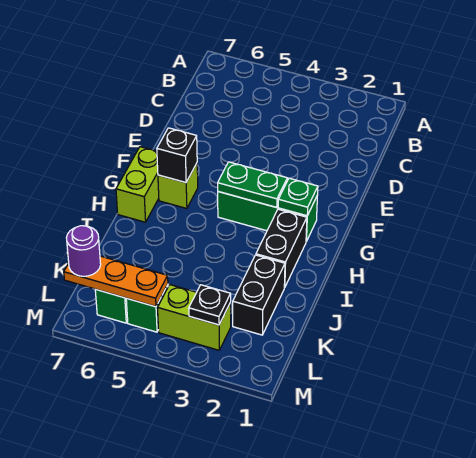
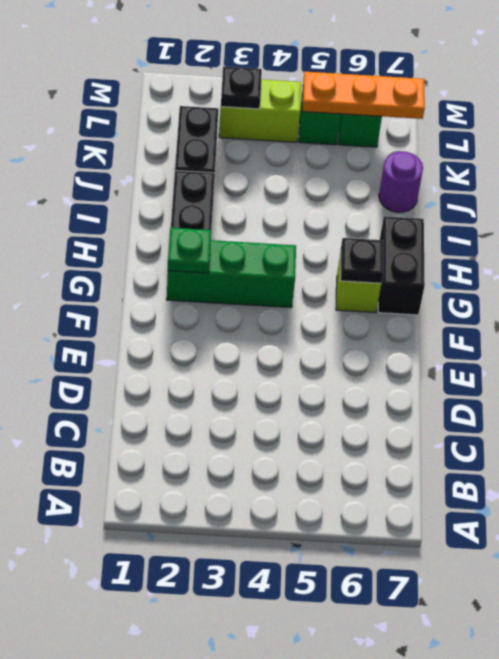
green plate G3:G4 level 2 -> none
black brick G6 level 2 -> black plate G6 level 2
lime brick G7:H7 level 1 -> black brick G7:H7 level 1
purple round brick L7 level 3 -> purple round brick J7 level 1

